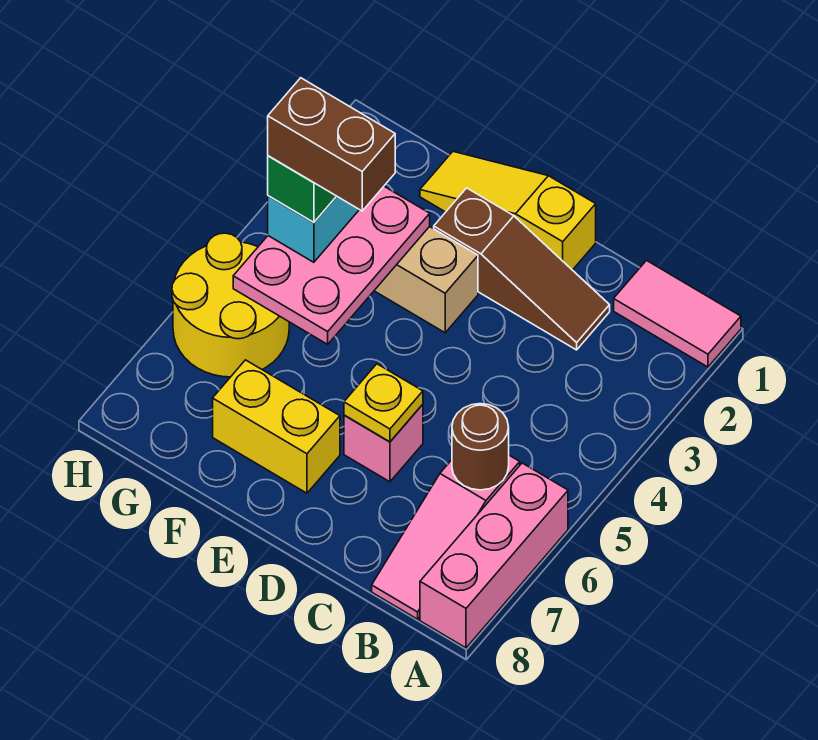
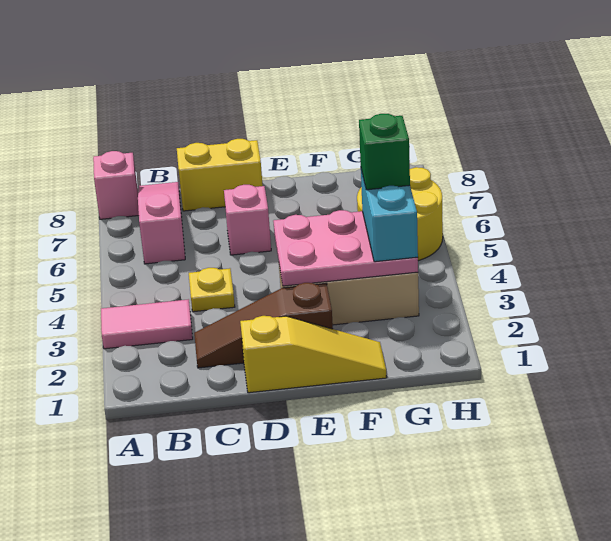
pink tile A1:B1 level 1 -> pink tile A3:B3 level 1
pink brick A6:A8 level 1 -> pink brick A8 level 1
brown round brick B6 level 2 -> none
yellow plate D6 level 2 -> yellow plate C4 level 1
yellow brick E7:F7 level 1 -> yellow brick C8:D8 level 1
pink plate F3:G5 level 2 -> pink plate E3:G4 level 2
brown brick F4:G4 level 5 -> none

